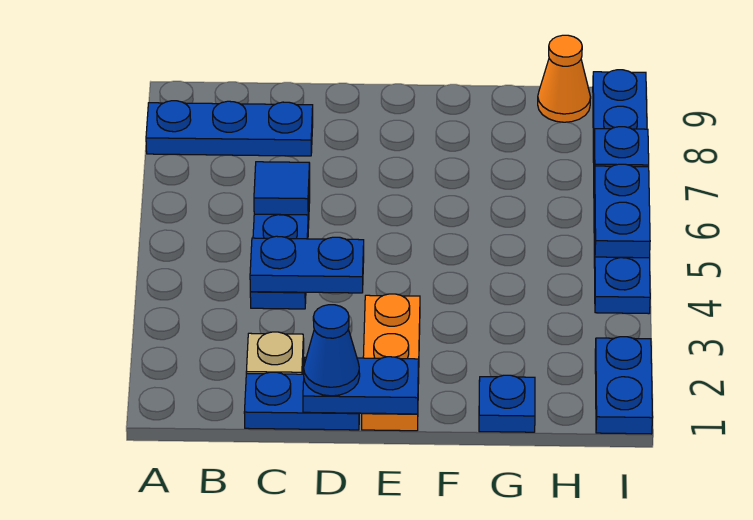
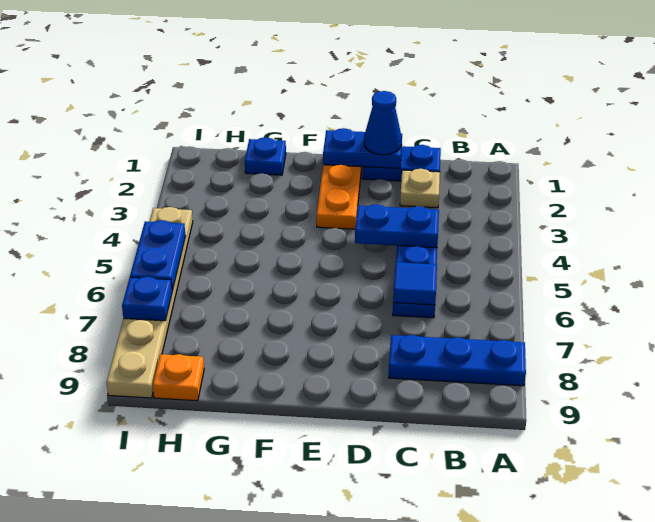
orange cone H9 level 1 -> orange plate H9 level 1
blue plate I1:I2 level 1 -> none
blue plate I4:I9 level 1 -> tan plate I4:I9 level 1

